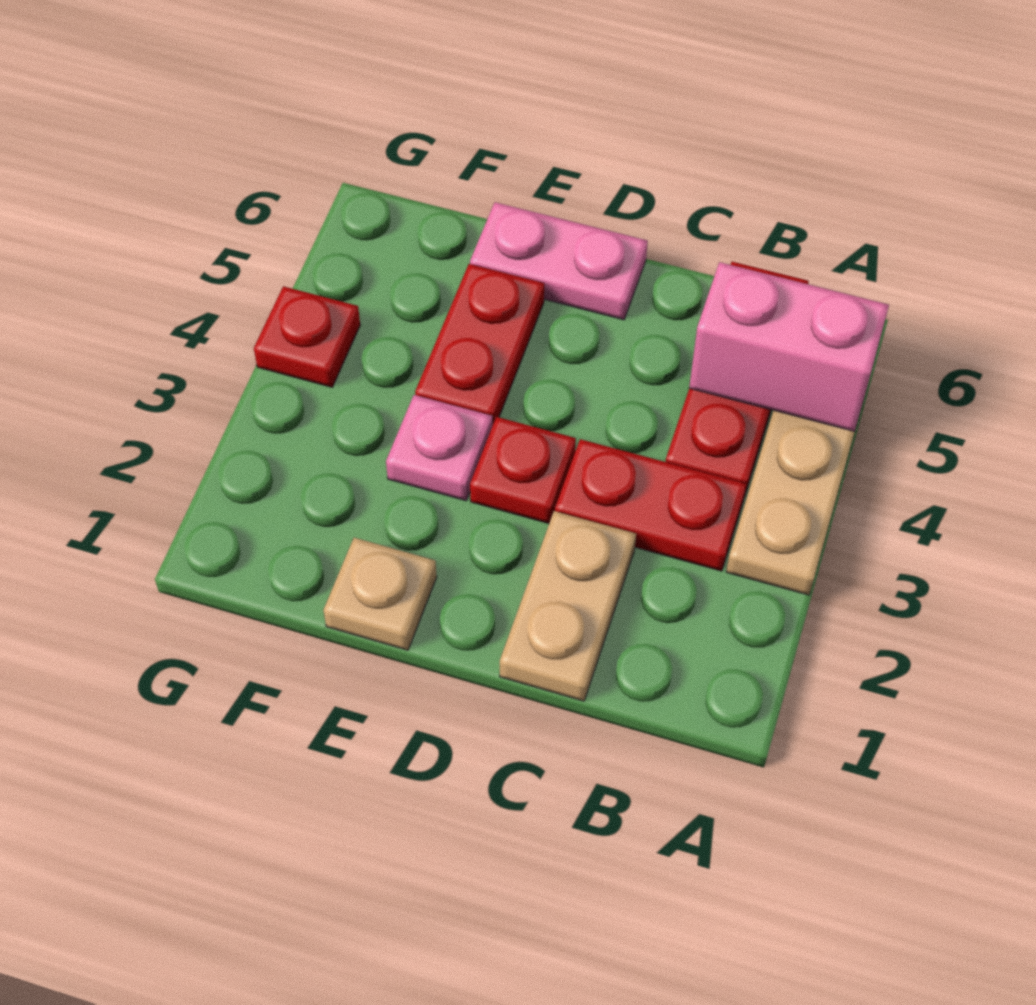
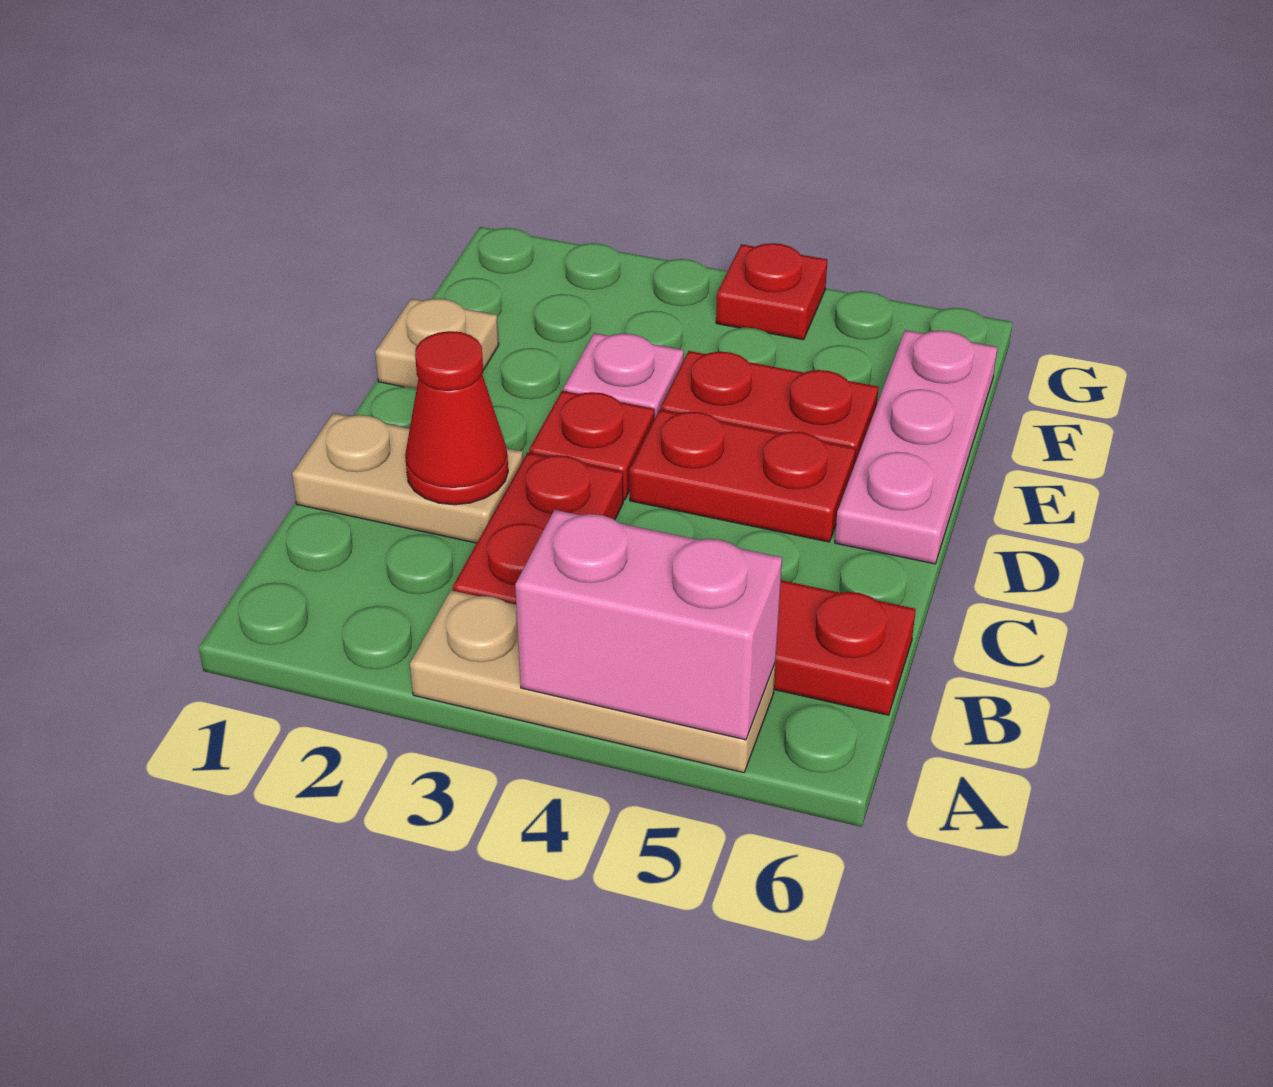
pink brick A5:B5 level 2 -> pink brick A4:A5 level 2
none -> red cone C2 level 2
none -> red plate D4:D5 level 1
pink plate D6:E6 level 1 -> pink plate D6:F6 level 1

